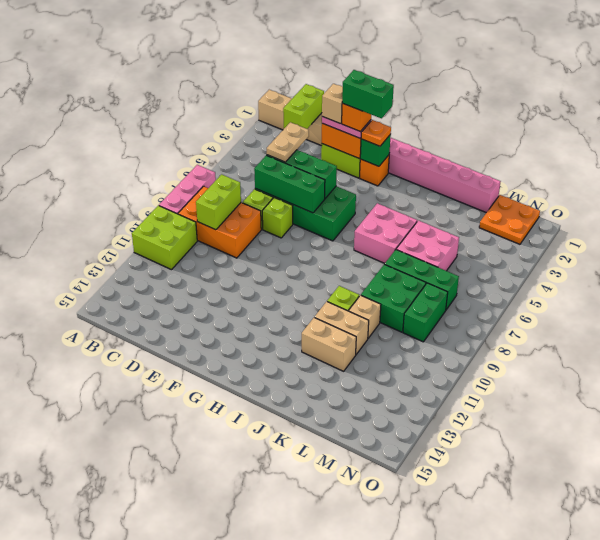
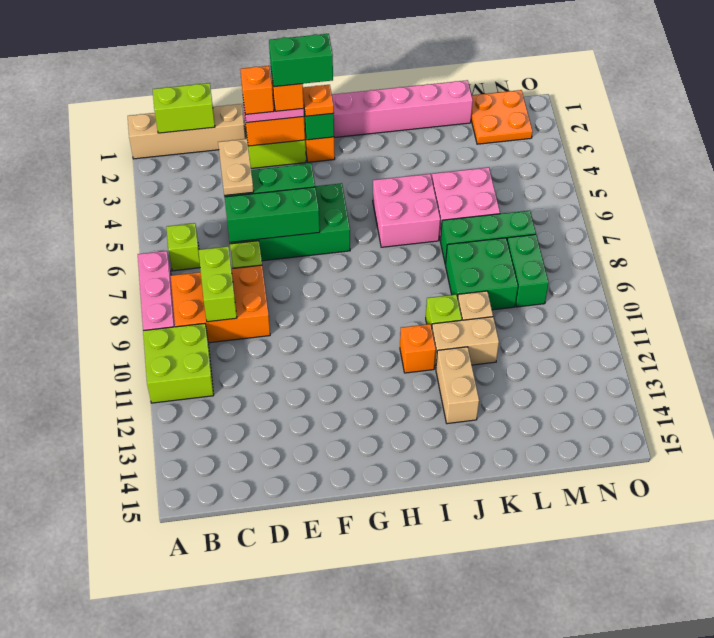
lime brick C1:C2 level 2 -> lime brick B1:C1 level 2
tan brick E2 level 4 -> orange brick E2 level 4
lime brick E7 level 1 -> lime brick B6 level 1
none -> orange brick I11 level 1
tan brick J12:K12 level 1 -> tan brick J12:J13 level 1

